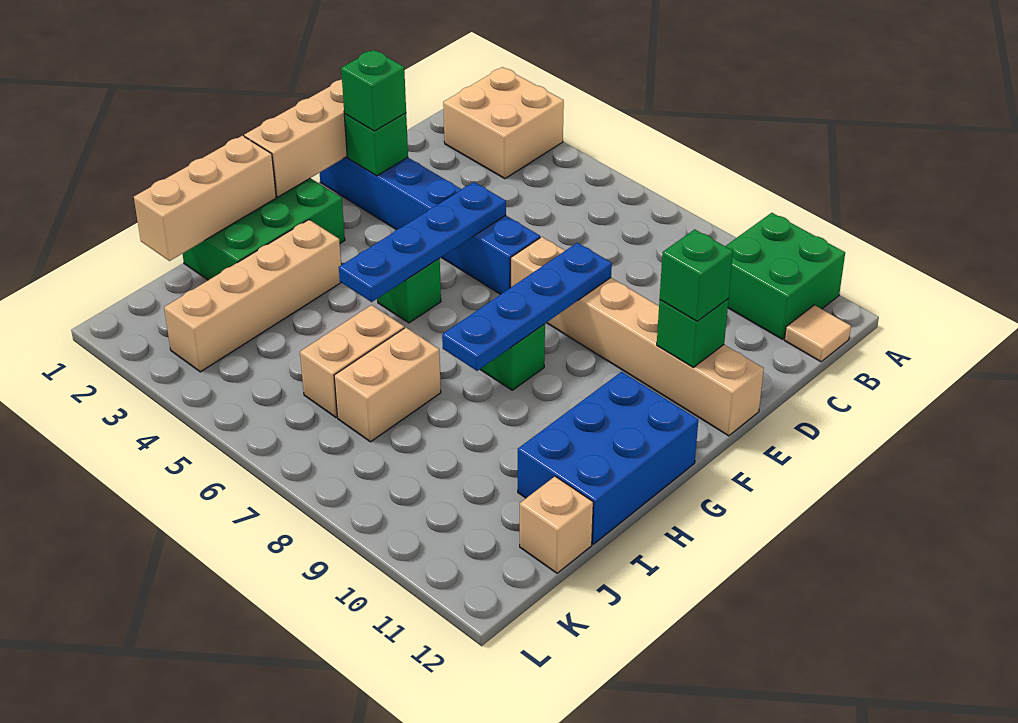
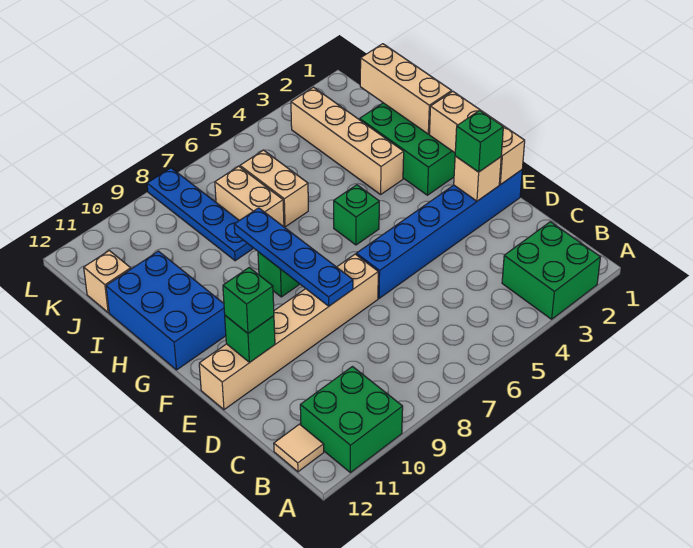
tan brick A2:B3 level 1 -> green brick A2:B3 level 1
green brick E2 level 2 -> tan brick E2 level 2
blue plate E5:H5 level 2 -> blue plate I8:L8 level 1

